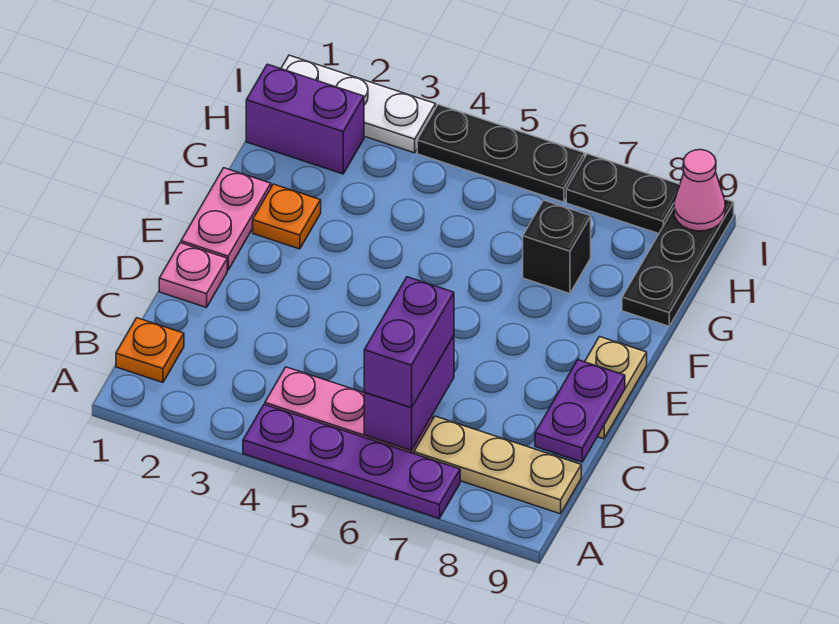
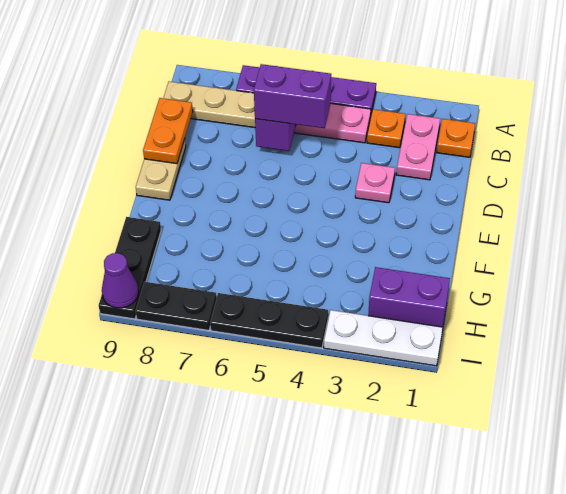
purple brick B6:C6 level 3 -> purple brick C5:C6 level 3
purple plate C9:D9 level 2 -> orange plate C9:D9 level 2
pink plate D1 level 1 -> pink plate D3 level 1
pink plate E1:F1 level 1 -> pink plate B2:C2 level 1
orange plate F2 level 1 -> orange plate B3 level 1
black brick G7 level 1 -> none
pink cone I9 level 2 -> purple cone I9 level 2

